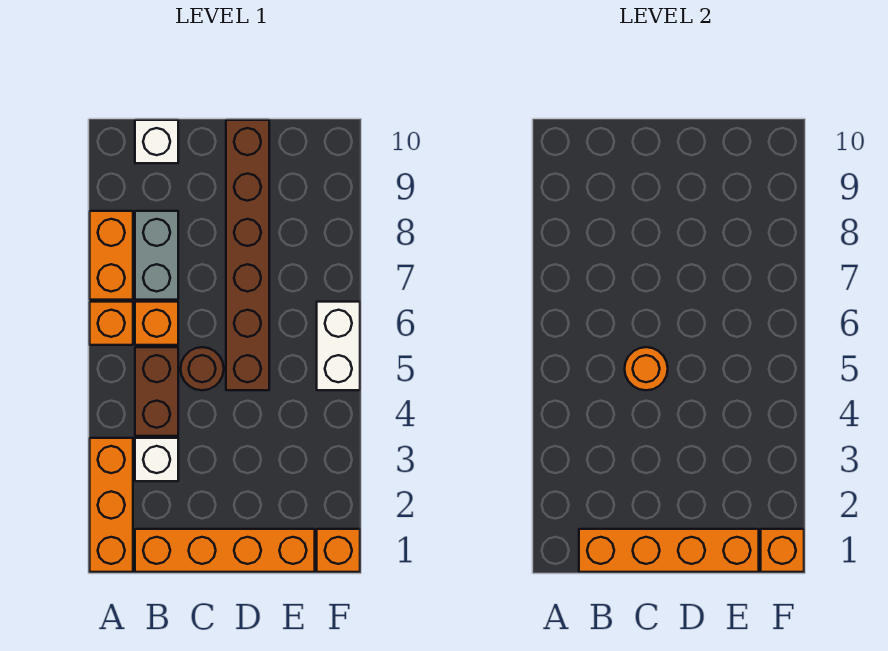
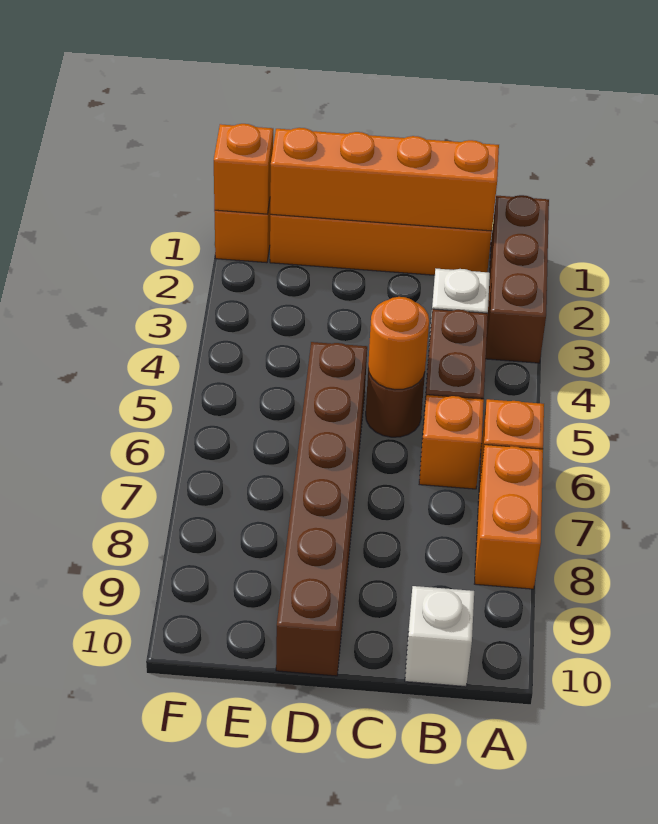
orange brick A1:A3 level 1 -> brown brick A1:A3 level 1
grey brick B7:B8 level 1 -> none
white brick F5:F6 level 1 -> none

